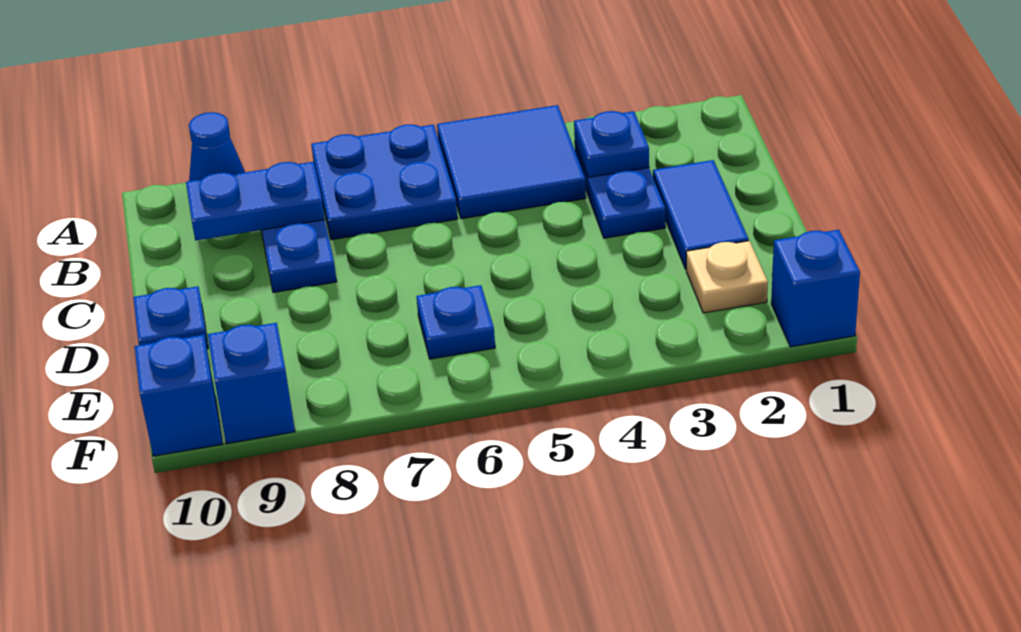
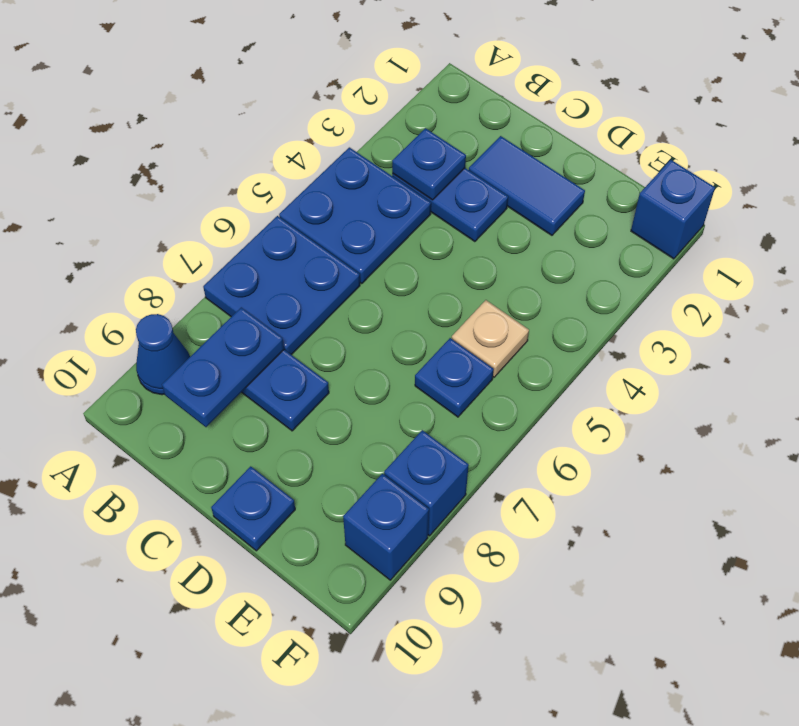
blue tile A4:B5 level 1 -> blue plate A4:B5 level 1
tan plate E2 level 1 -> tan plate E5 level 1
blue brick F10 level 1 -> blue brick F8 level 1

